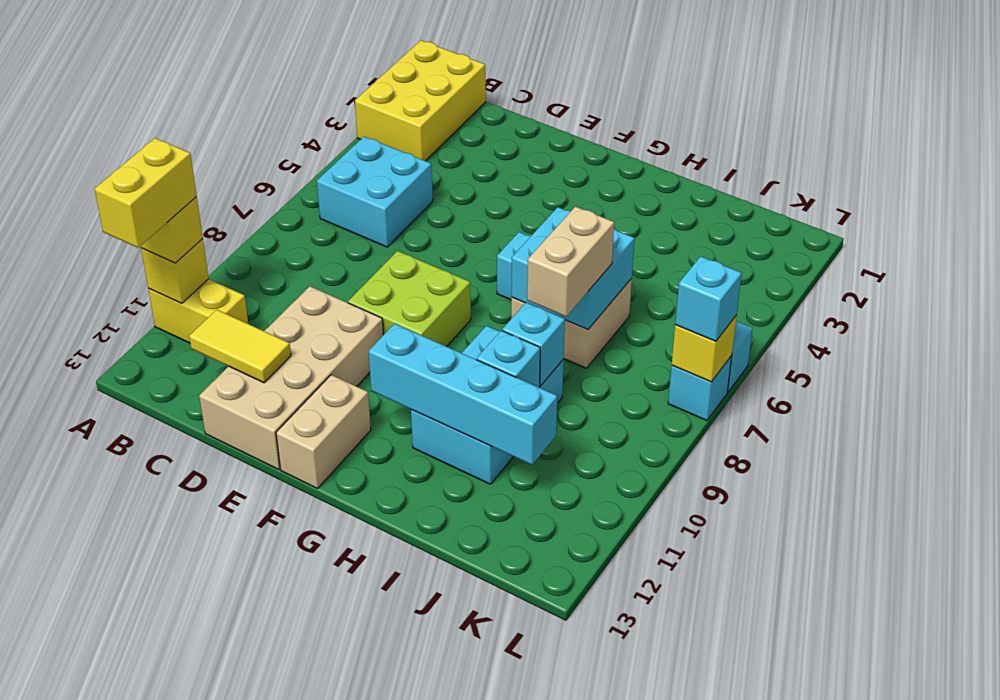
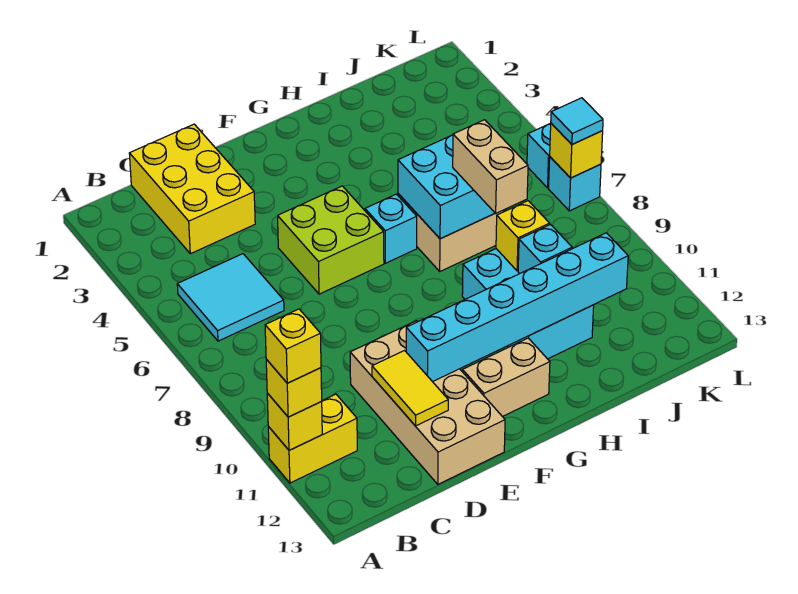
yellow brick A1:B3 level 1 -> yellow brick C1:D3 level 1
yellow brick A11:A12 level 4 -> yellow brick A11 level 4
cyan brick B5:C6 level 1 -> cyan tile B5:C6 level 1
yellow tile C12:D12 level 2 -> yellow tile D11:D12 level 2
lime brick E8:F9 level 1 -> lime brick E5:F6 level 1
tan brick F12:F13 level 1 -> tan brick F12:G12 level 1
cyan brick G11:J11 level 2 -> cyan brick E11:J11 level 2
cyan brick I9 level 2 -> yellow brick I9 level 2
cyan brick L7 level 3 -> cyan tile L7 level 3

